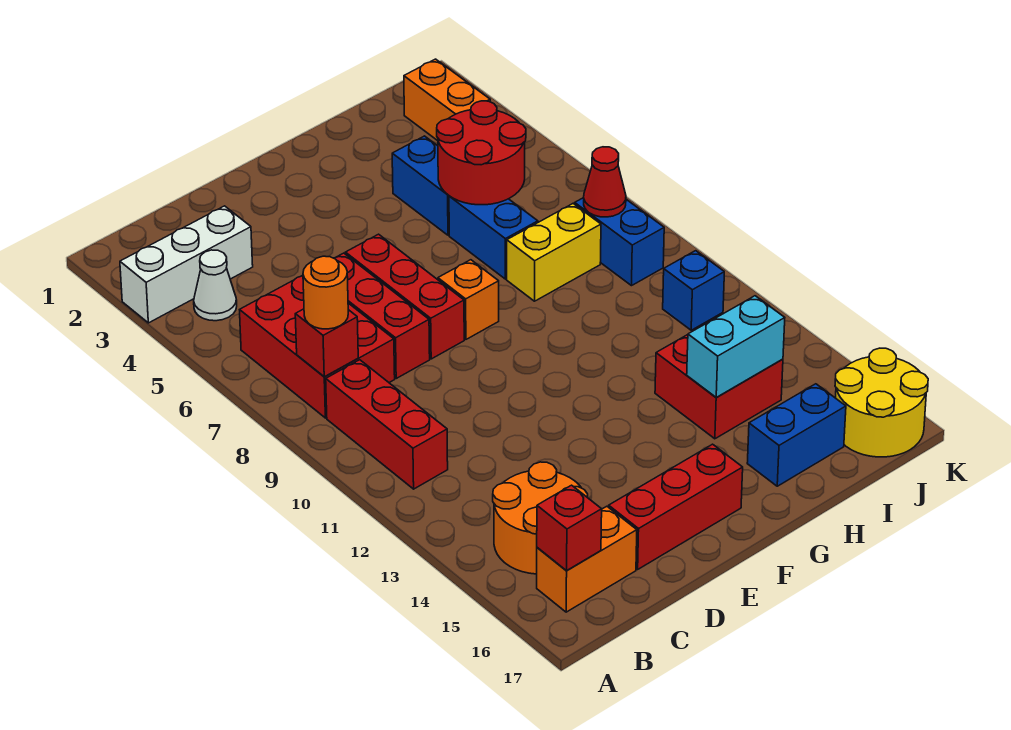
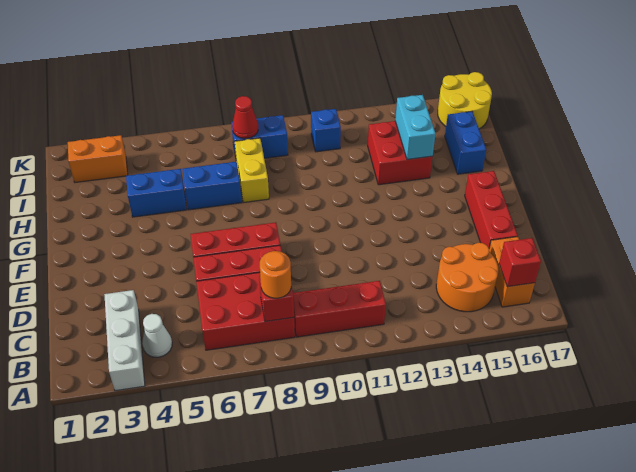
orange brick F8 level 1 -> none
red round brick H5:I6 level 2 -> none

